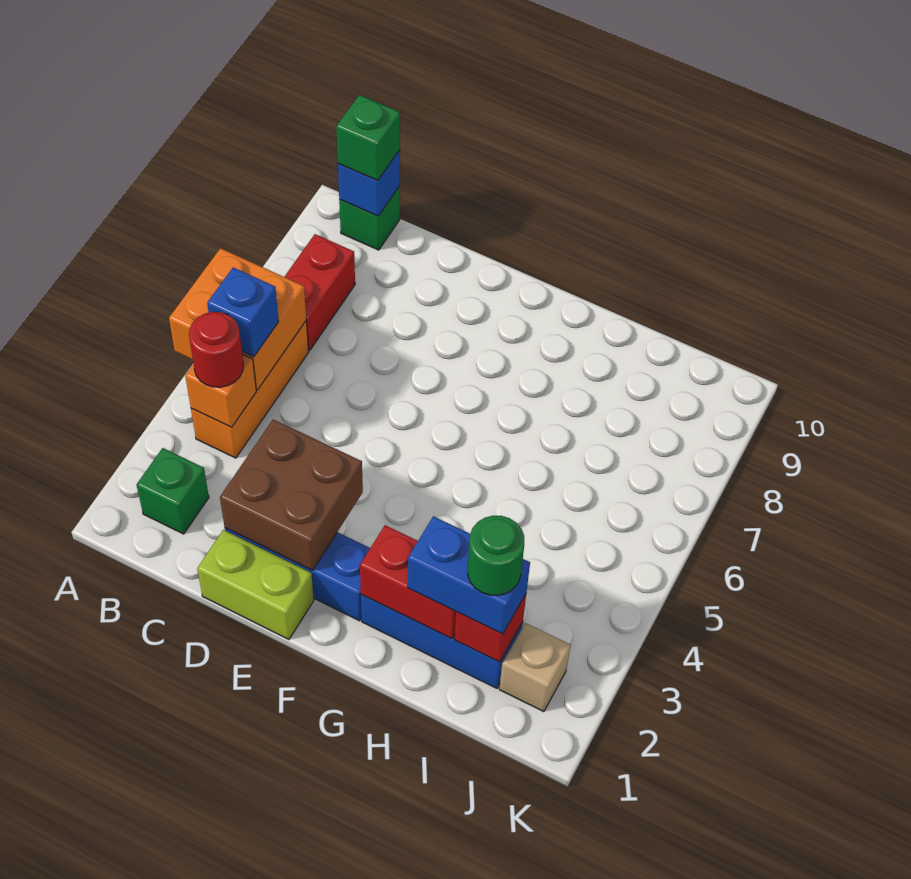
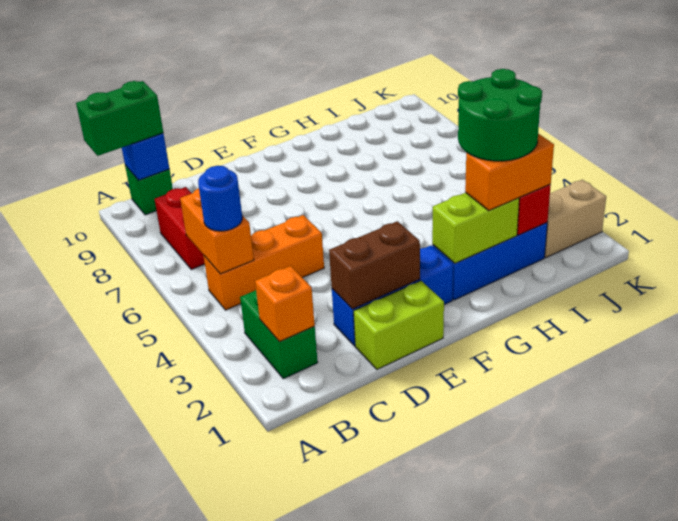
orange brick A5:B6 level 2 -> orange brick B5:B6 level 2
green brick B2 level 1 -> green brick B2:B3 level 1
orange brick B4:B6 level 1 -> orange brick B5:D5 level 1
orange brick B4 level 2 -> orange brick B2 level 2
red round brick B4 level 3 -> none
blue brick B5 level 3 -> blue round brick B5 level 3
green brick B10 level 3 -> green brick A10:B10 level 3
brown brick D2:E3 level 2 -> brown brick D2:E2 level 2
red brick G2:H2 level 2 -> lime brick G2:H2 level 2
blue brick H2:I2 level 3 -> orange brick H2:I2 level 3
green round brick I2 level 4 -> green round brick H2:I3 level 4
tan brick J2 level 1 -> tan brick J2:K2 level 1

